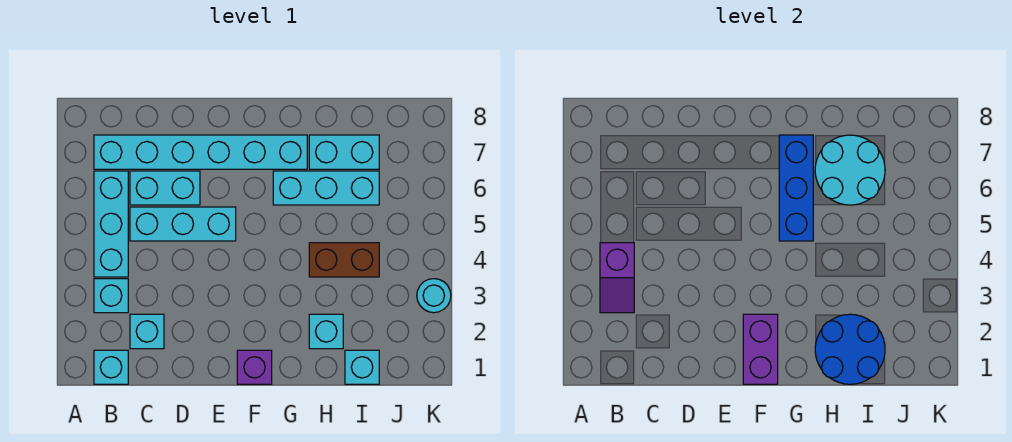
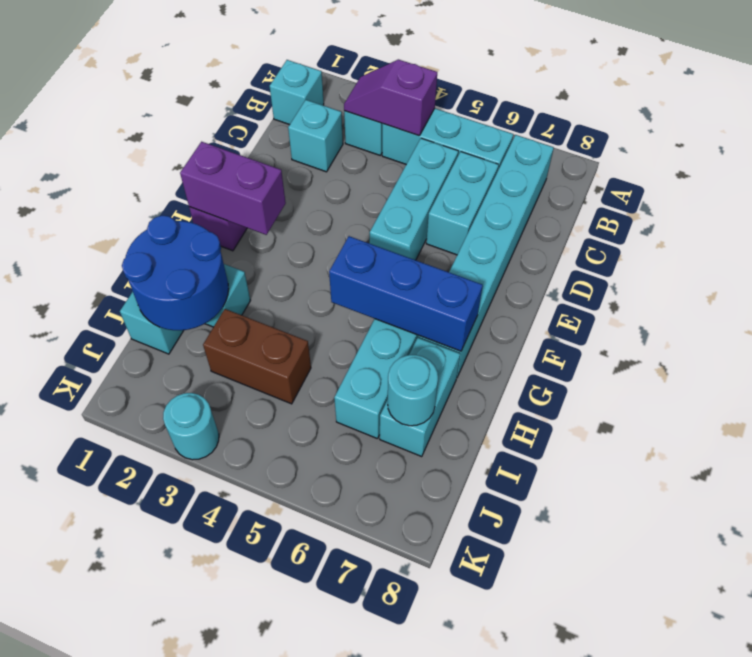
brown brick H4:I4 level 1 -> brown brick I3:I4 level 1
cyan round brick H6:I7 level 2 -> cyan round brick I7 level 2

